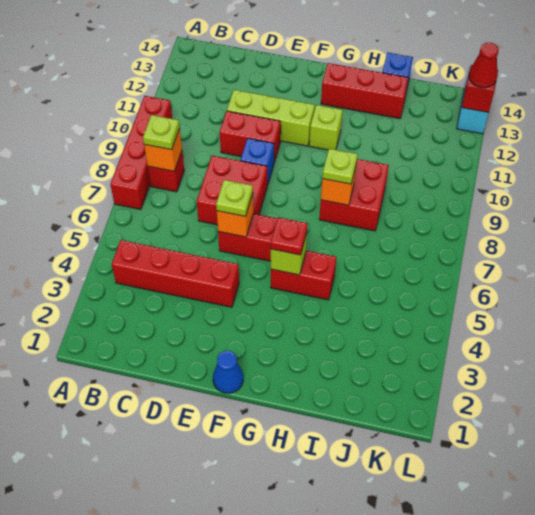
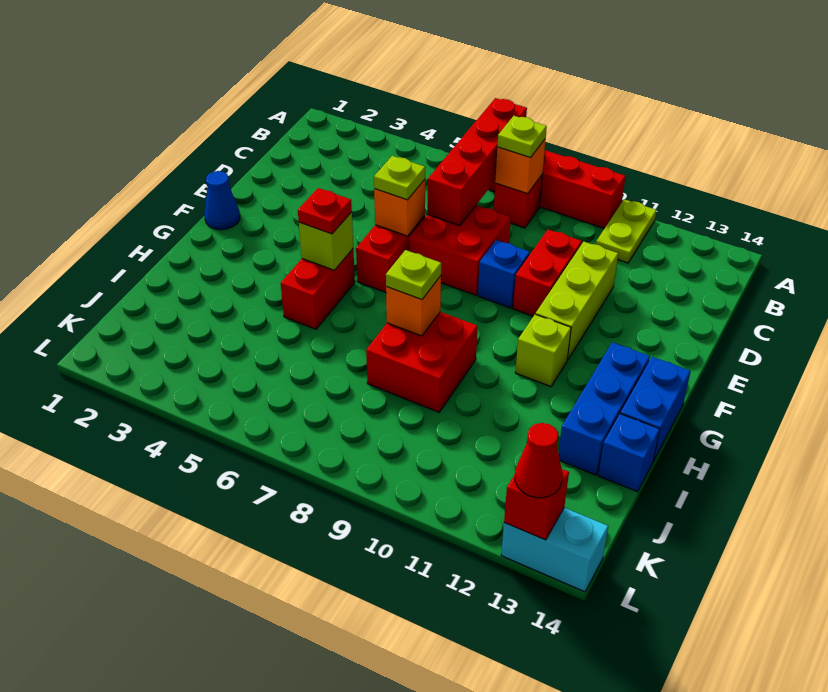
none -> lime plate A11:B11 level 1
red brick B4:E4 level 1 -> red brick A7:D7 level 2
red brick G13:I13 level 1 -> blue brick G13:I13 level 1
none -> blue brick G14:H14 level 1

